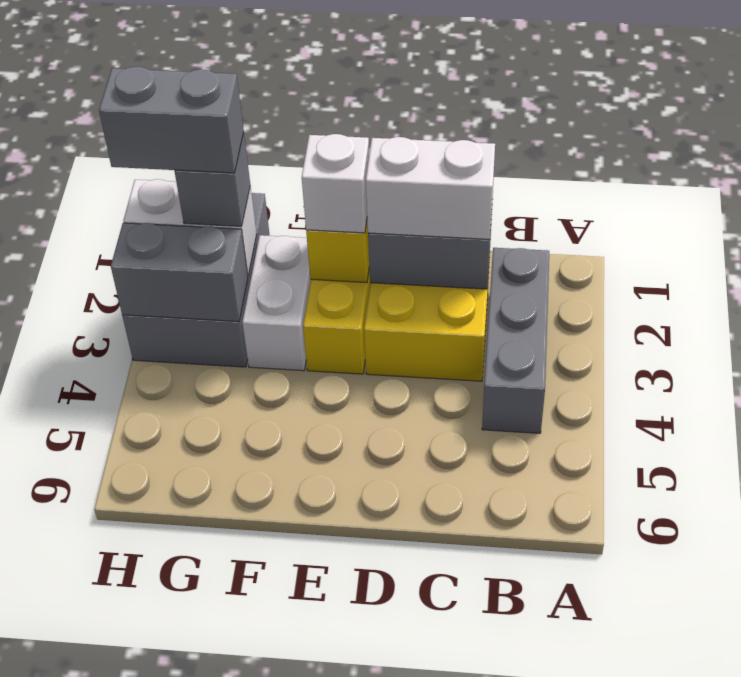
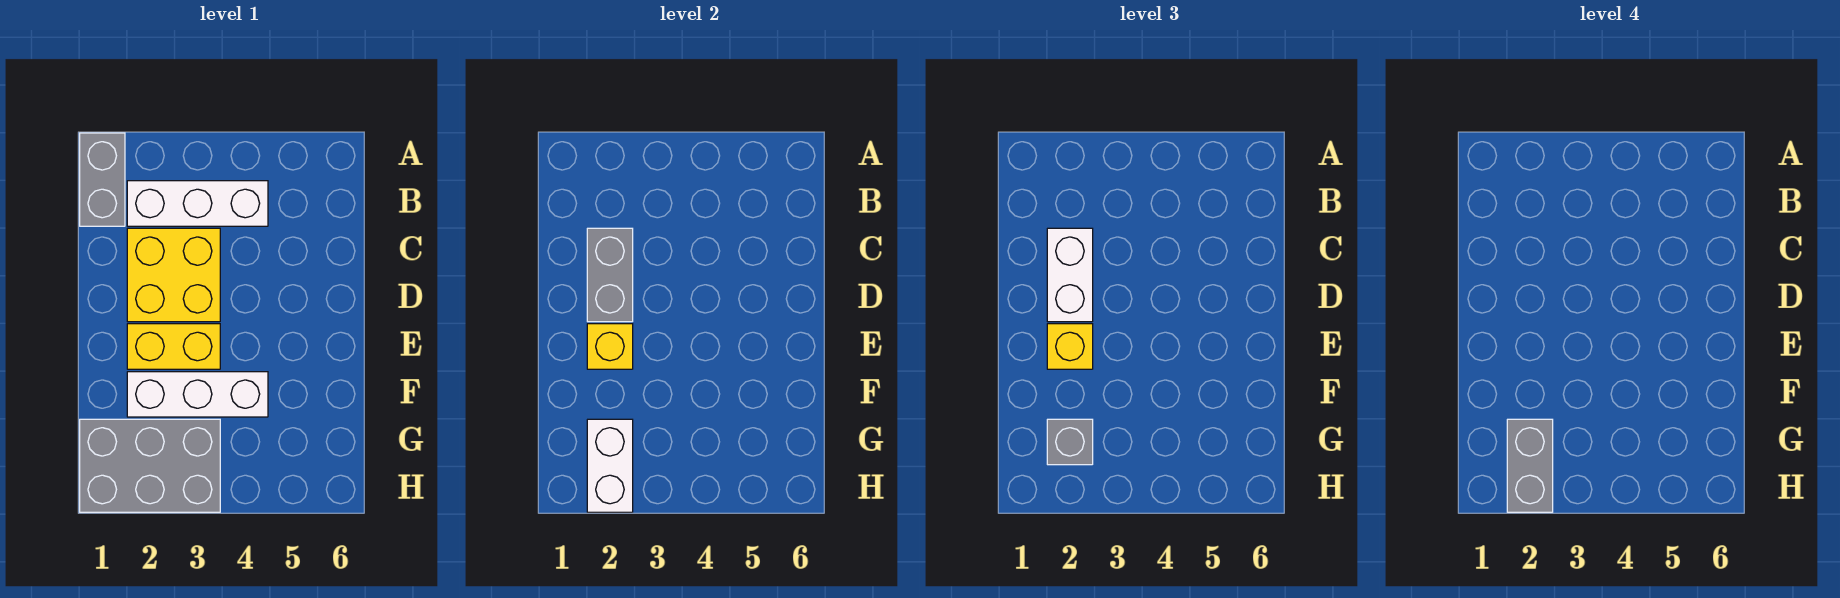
grey brick B2:B4 level 1 -> white brick B2:B4 level 1
white brick E2 level 3 -> yellow brick E2 level 3
white brick F2:F3 level 1 -> white brick F2:F4 level 1
grey brick G3:H3 level 2 -> grey brick A1:B1 level 1

